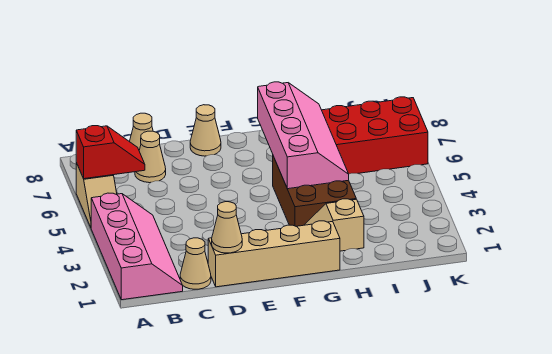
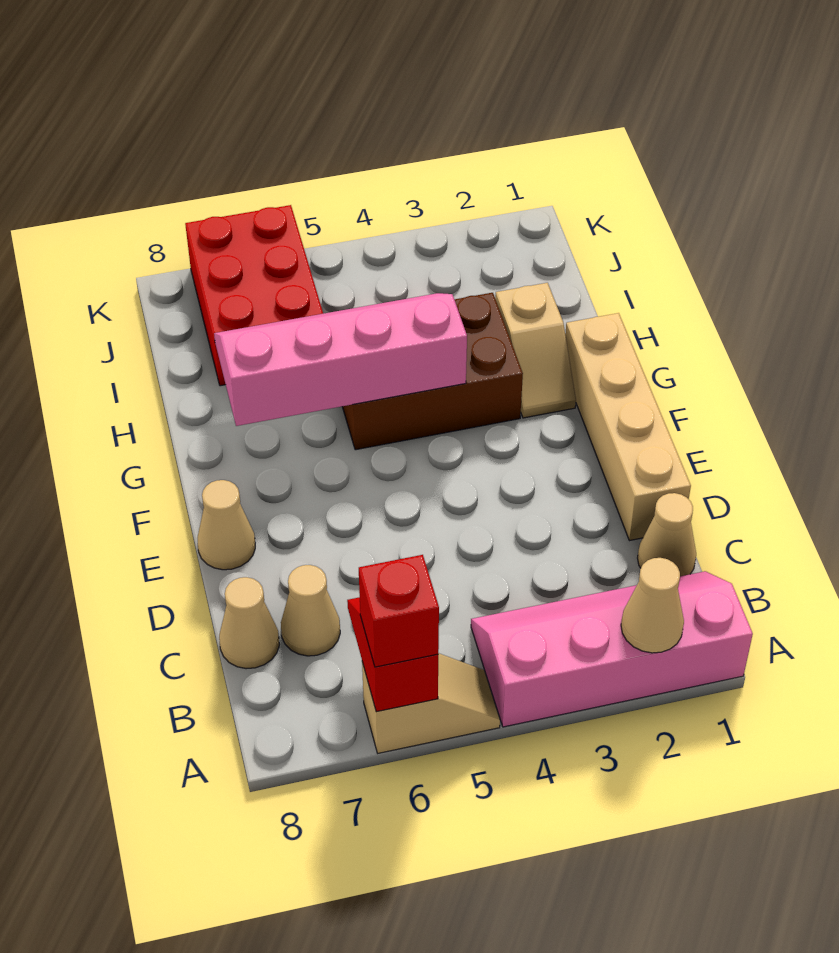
none -> red brick A6 level 3
tan cone D1 level 2 -> tan cone A2 level 2

